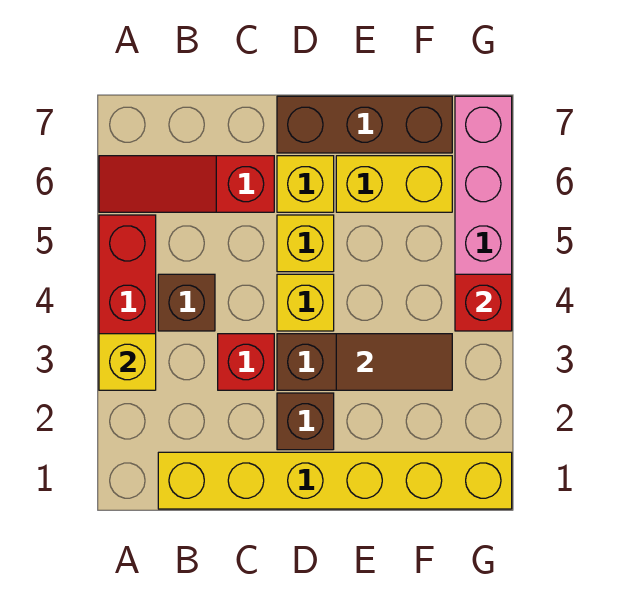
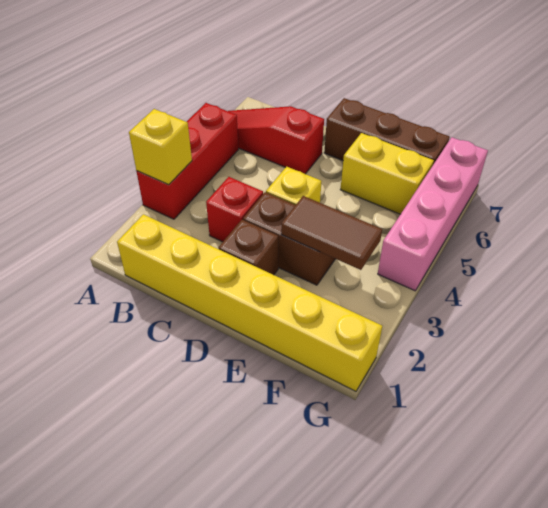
brown brick B4 level 1 -> none
yellow brick D5 level 1 -> none
yellow brick D6 level 1 -> none
red brick G4 level 2 -> none

